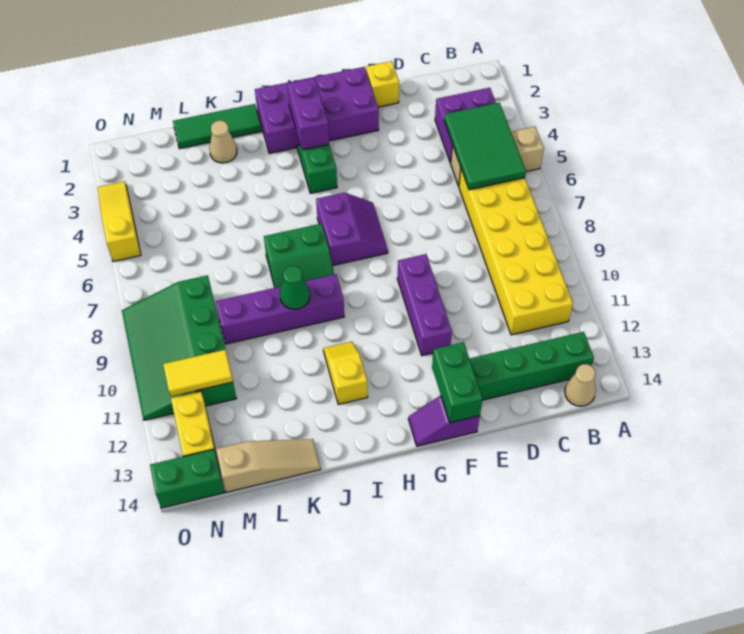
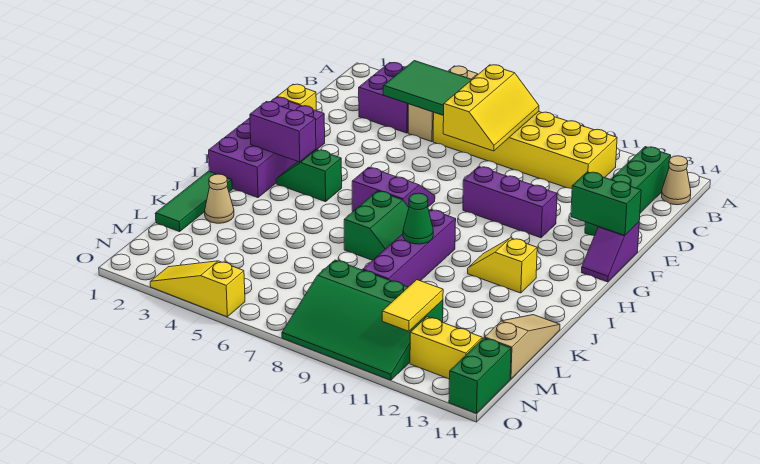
none -> yellow slope B7:D8 level 2 top 7

